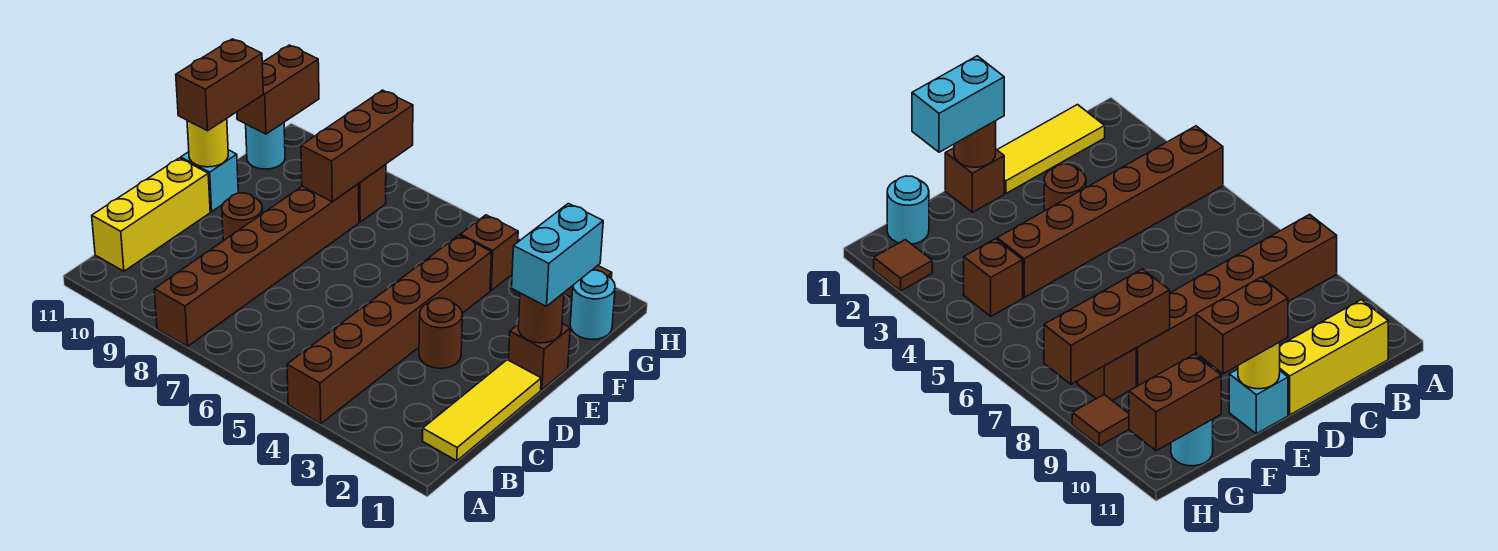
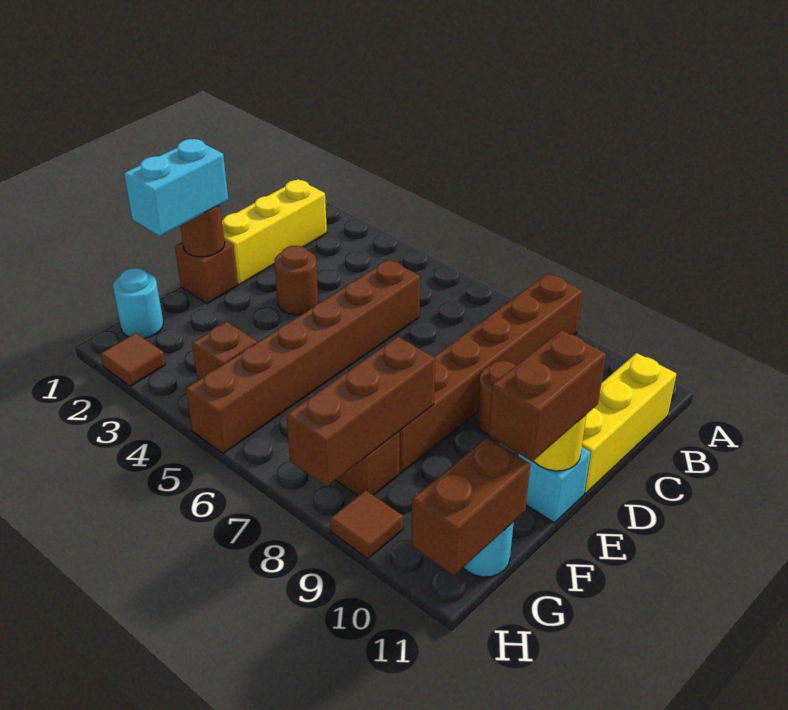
brown brick A4:F4 level 1 -> brown brick C5:H5 level 1
yellow tile B1:D1 level 1 -> yellow brick B1:D1 level 1

